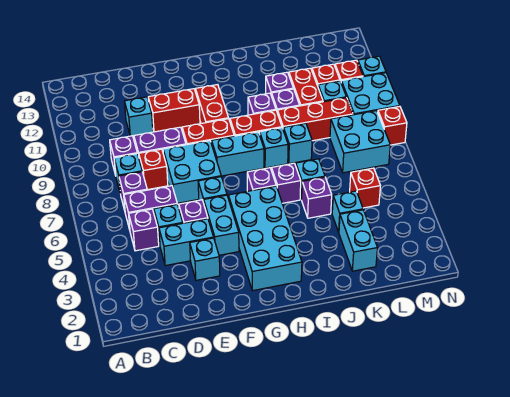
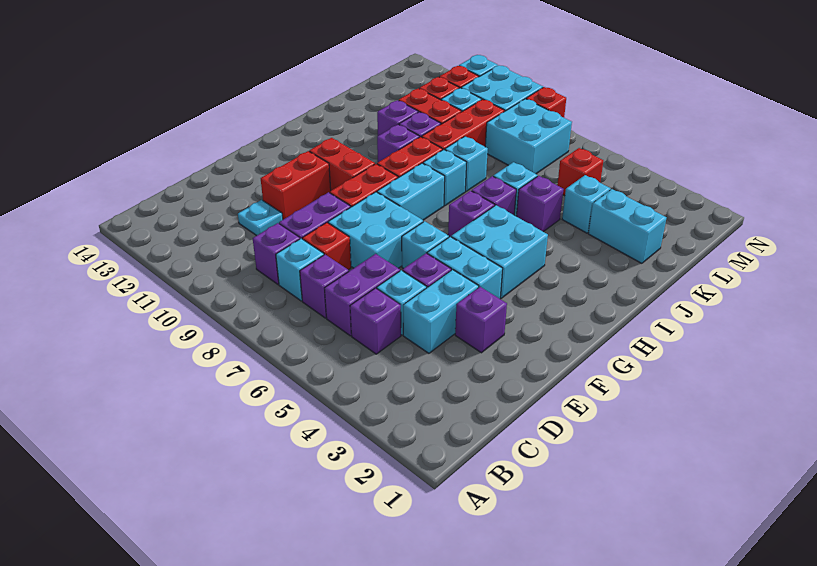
cyan brick D11 level 1 -> cyan plate D11 level 1
cyan brick E3 level 1 -> purple brick E3 level 1
cyan brick G2:H5 level 1 -> cyan brick G4:H5 level 1

